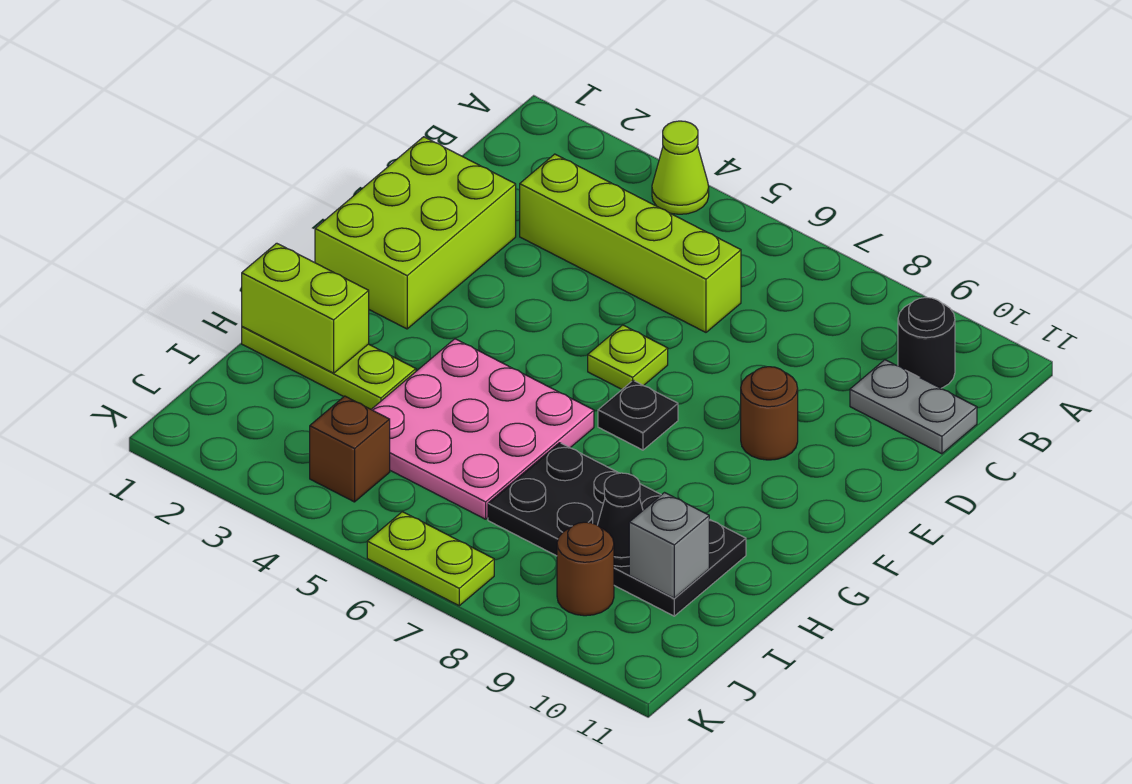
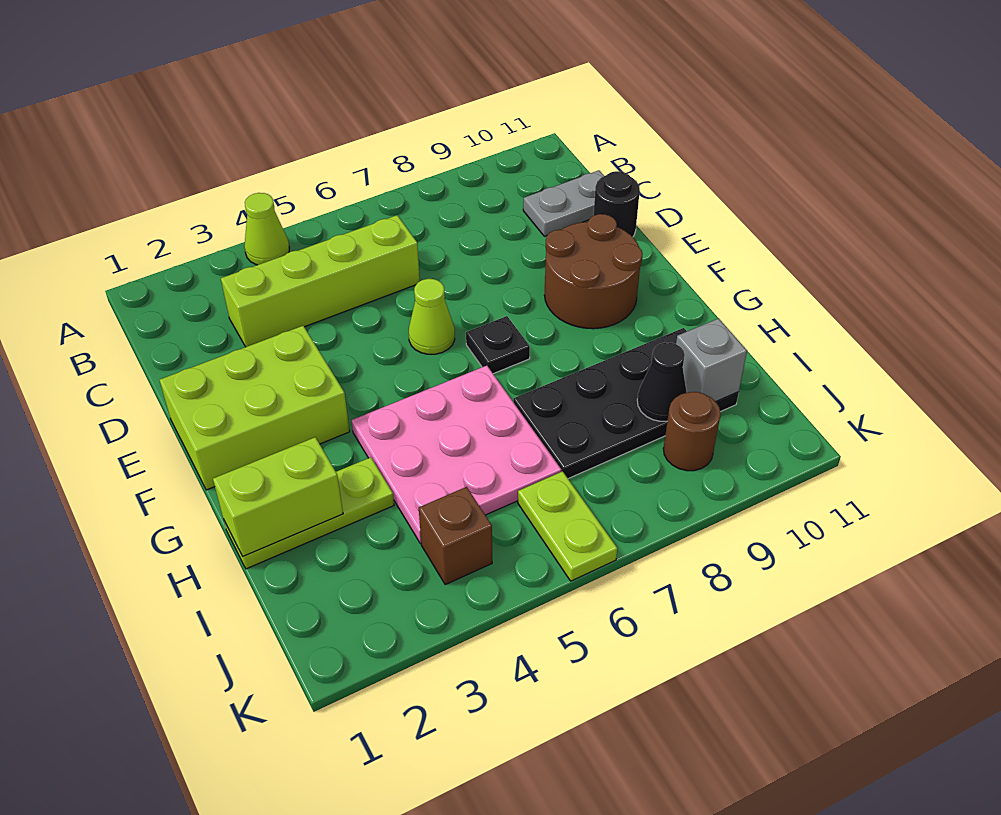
black round brick B10 level 1 -> black round brick D11 level 1
lime brick D1:F2 level 1 -> lime brick E1:F3 level 1
lime plate E6 level 1 -> lime cone E6 level 1
brown round brick E9 level 1 -> brown round brick E9:F10 level 1
lime plate K6:K7 level 1 -> lime plate J6:K6 level 1

